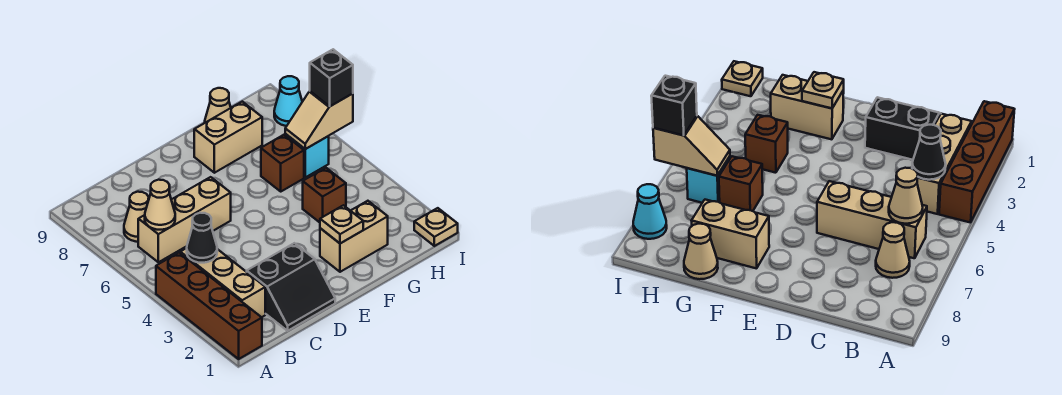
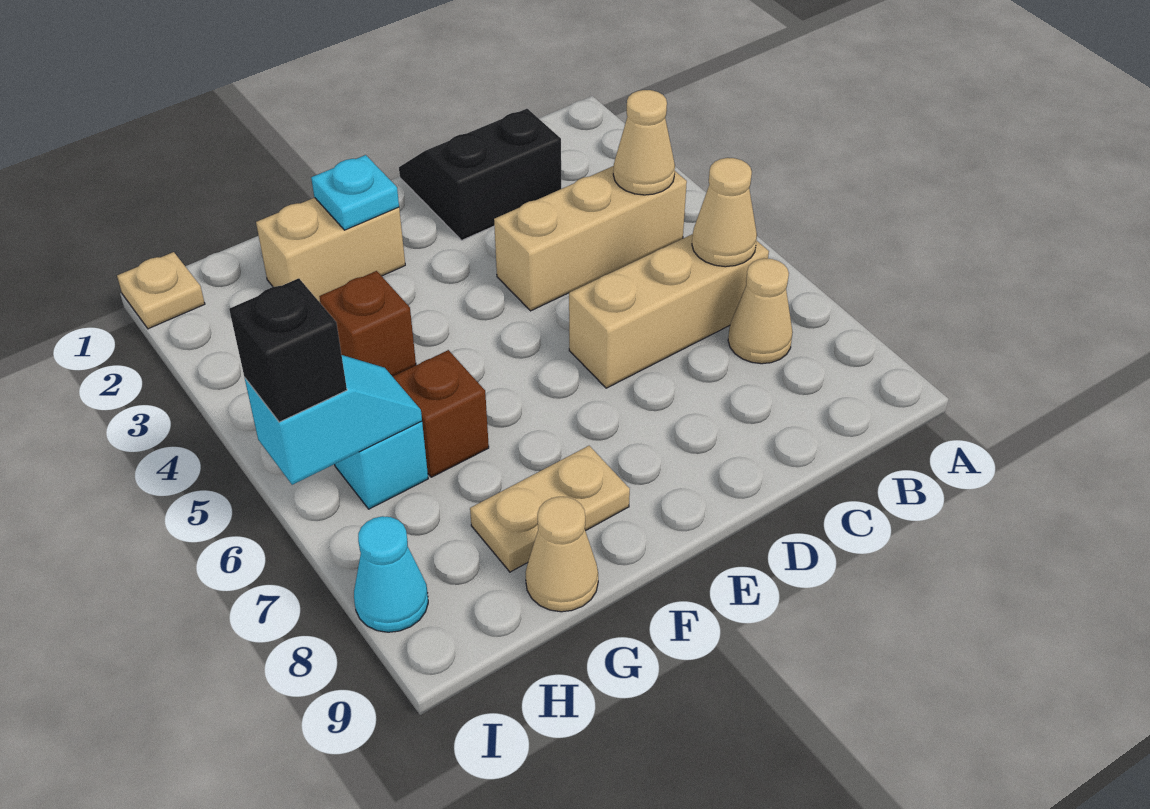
brown brick A1:A4 level 1 -> none
tan brick B2:B4 level 1 -> tan brick B4:D4 level 1
black cone B4 level 2 -> tan cone B4 level 2
tan plate F2 level 2 -> cyan plate F2 level 2
tan brick F8:G8 level 1 -> tan plate F8:G8 level 1
tan slope H6:I6 level 2 top I -> cyan slope H6:I6 level 2 top I

